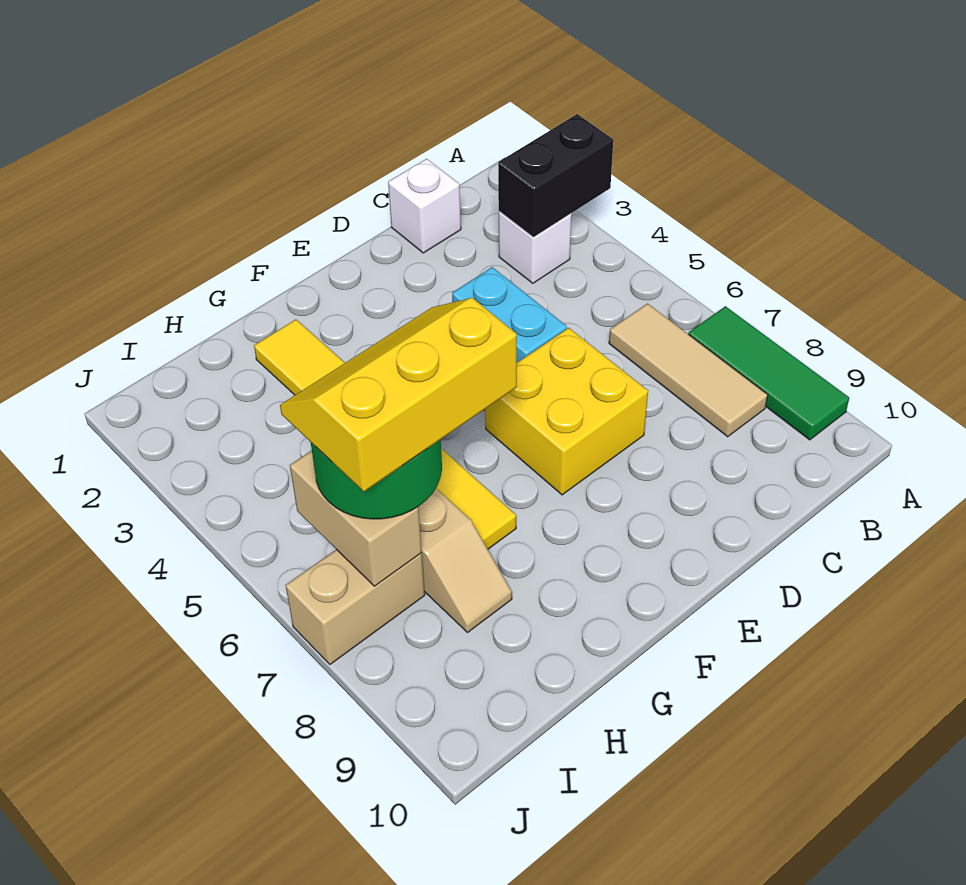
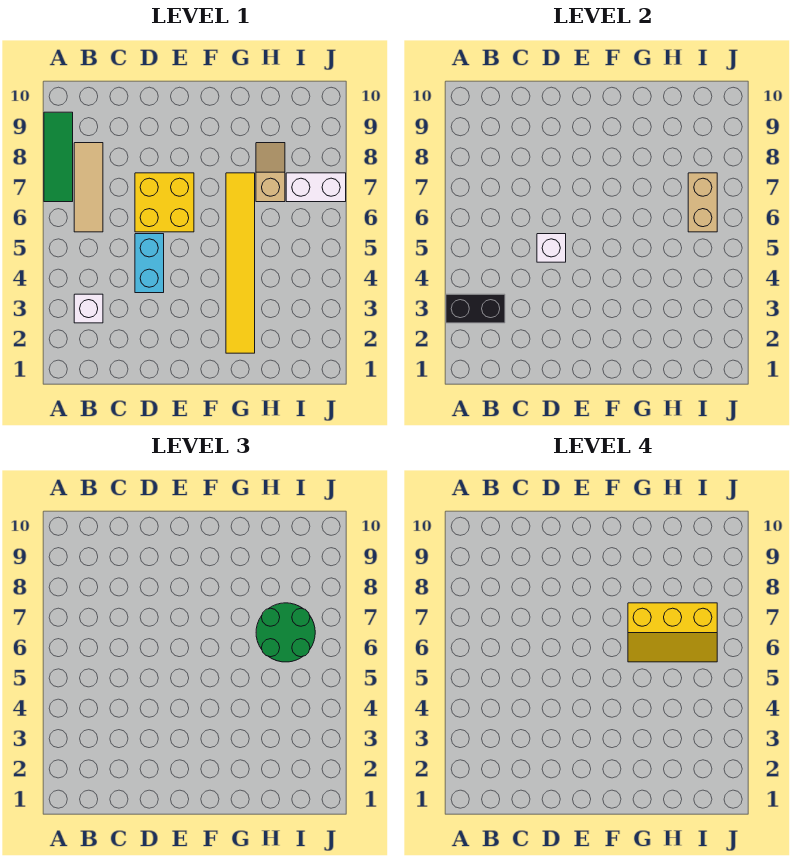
white brick C1 level 1 -> white brick D5 level 2
tan brick I7:J7 level 1 -> white brick I7:J7 level 1

